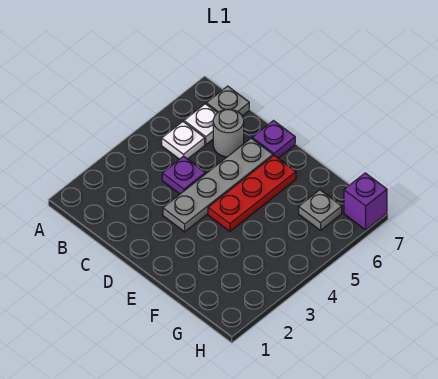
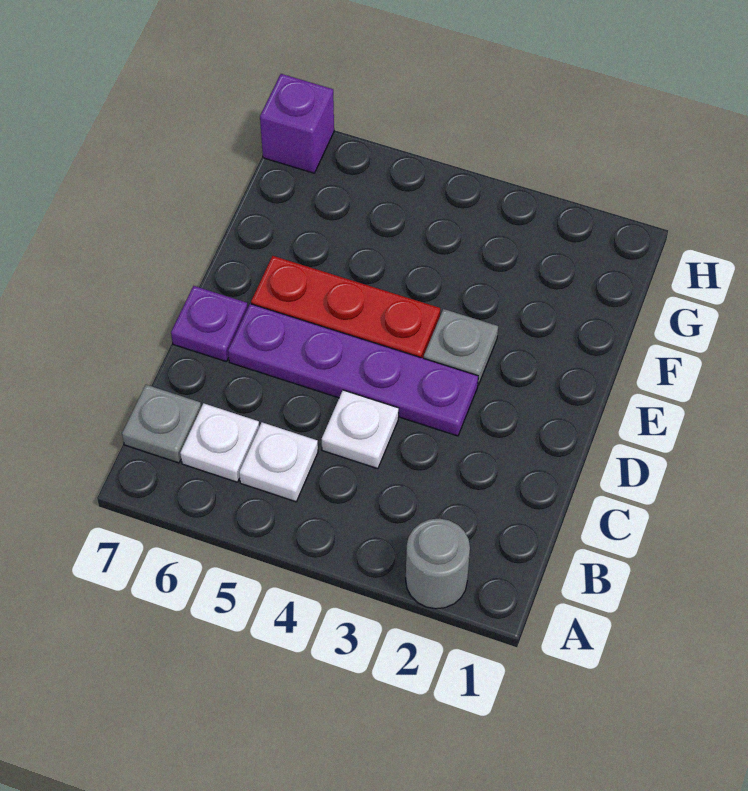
purple plate C4 level 1 -> white plate C4 level 1
grey round brick C6 level 1 -> grey round brick A2 level 1
grey plate D3:D6 level 1 -> purple plate D3:D6 level 1
grey plate G6 level 1 -> grey plate E3 level 1

